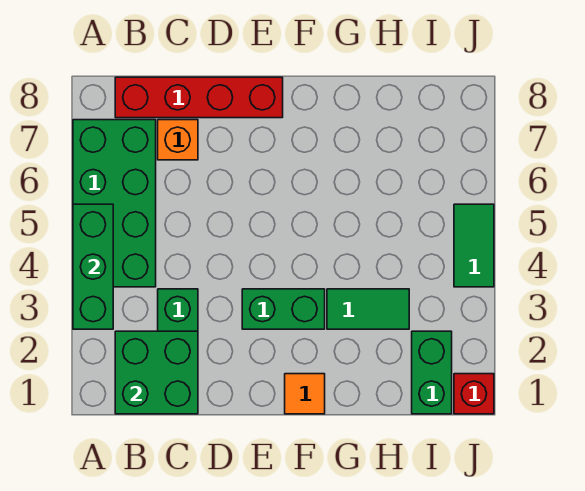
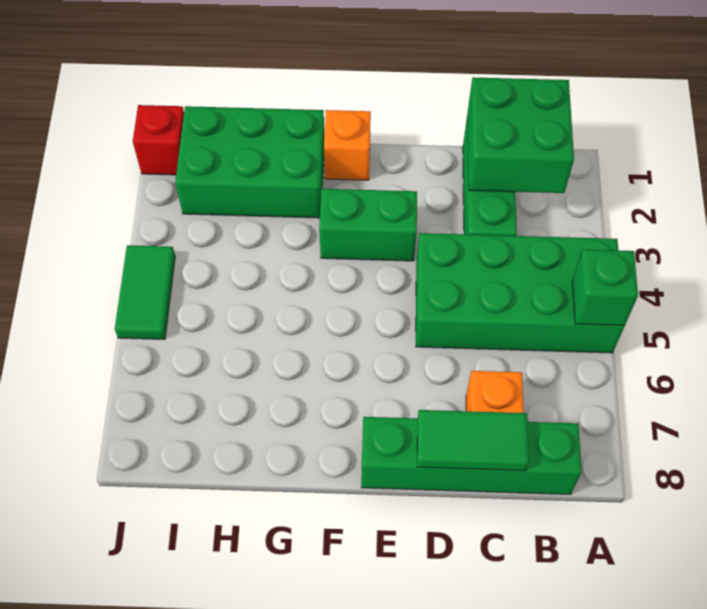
green brick A3:A5 level 2 -> green brick A5 level 2
green brick A4:B7 level 1 -> green brick A4:D5 level 1
red brick B8:E8 level 1 -> green brick B8:E8 level 1
orange tile F1 level 1 -> orange brick F1 level 1
green tile G3:H3 level 1 -> green tile C8:D8 level 2
green brick I1:I2 level 1 -> green brick G1:I2 level 1

